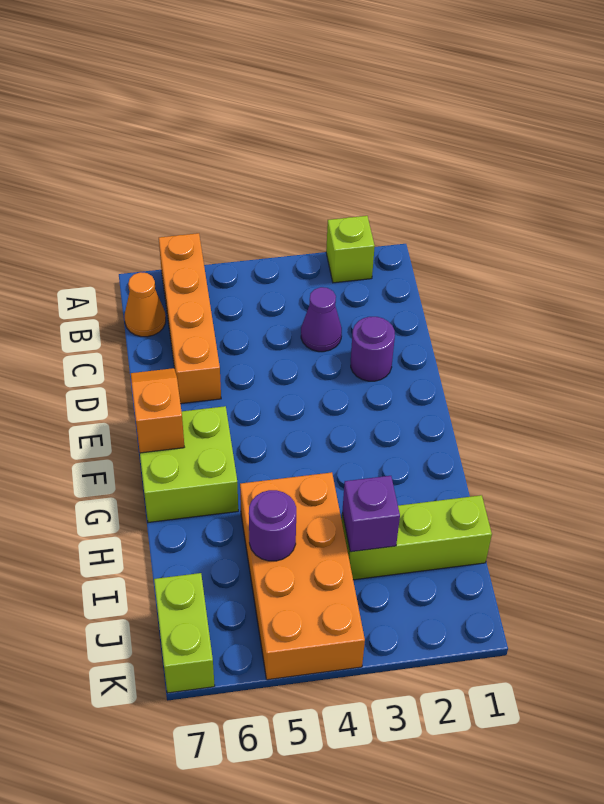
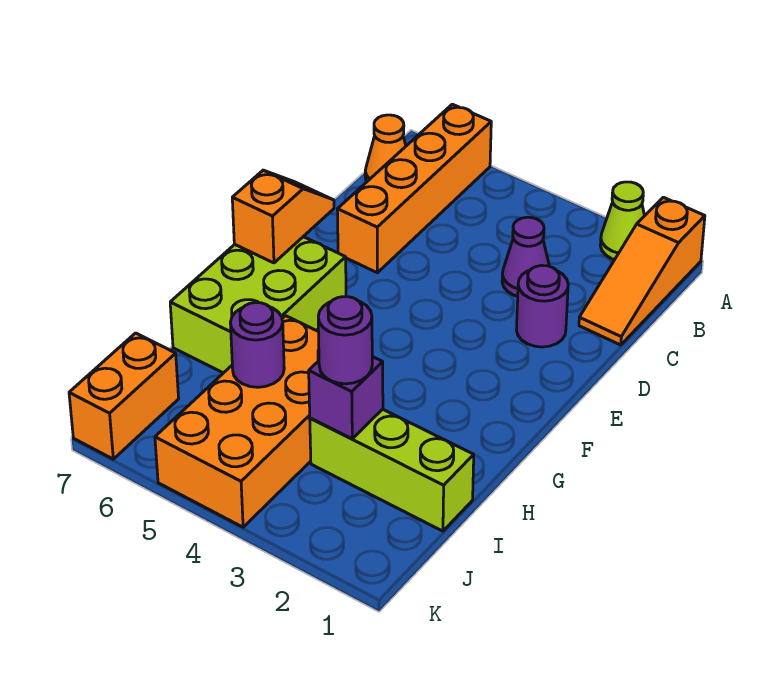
none -> orange slope A1:C1 level 1 top A
lime brick A2 level 1 -> lime cone A2 level 1
lime brick F6:G7 level 1 -> lime brick F6:H7 level 1
none -> purple round brick I3 level 3
lime brick J7:K7 level 1 -> orange brick J7:K7 level 1

